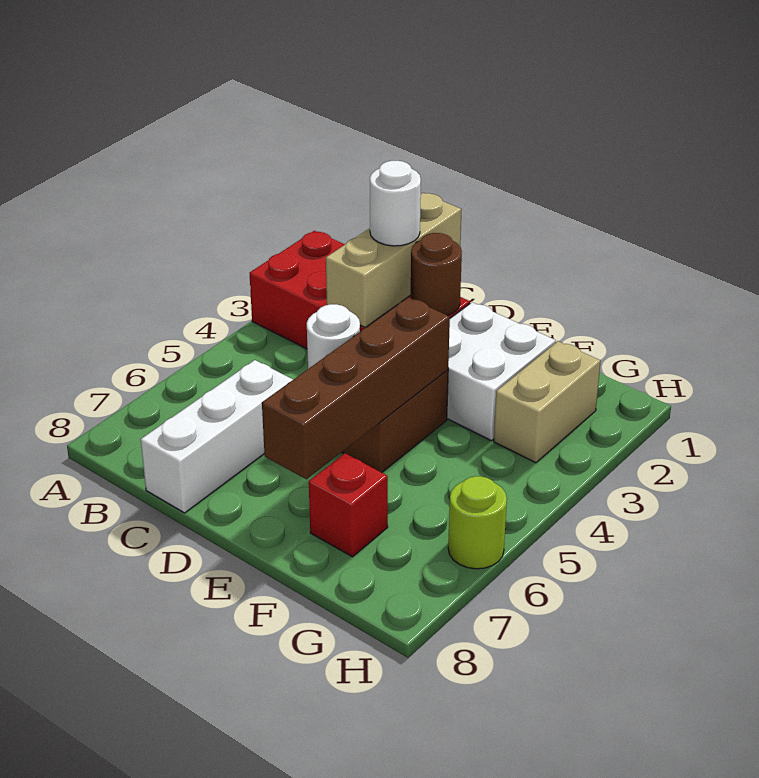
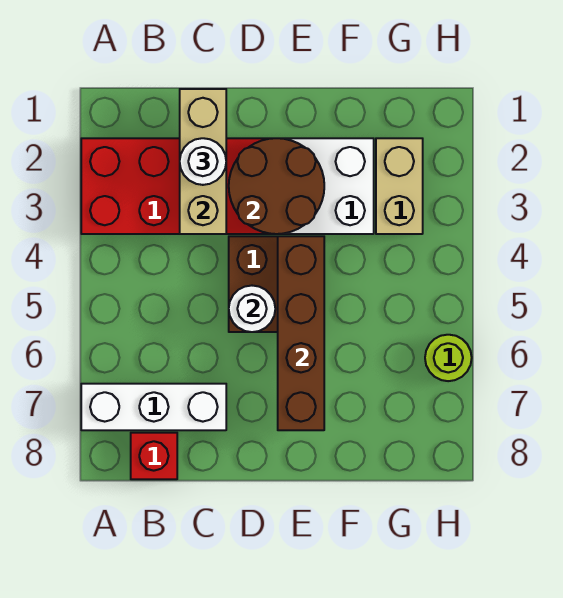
white brick C6:C8 level 1 -> white brick A7:C7 level 1
brown round brick D2 level 2 -> brown round brick D2:E3 level 2
red brick F7 level 1 -> red brick B8 level 1

